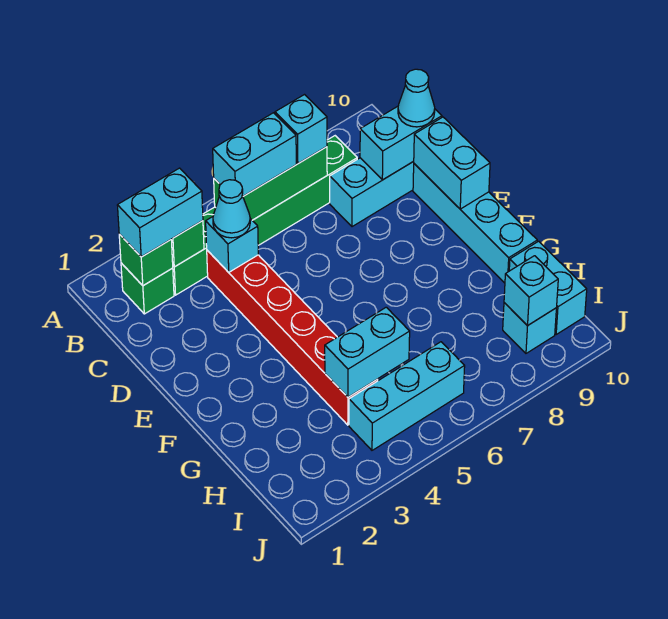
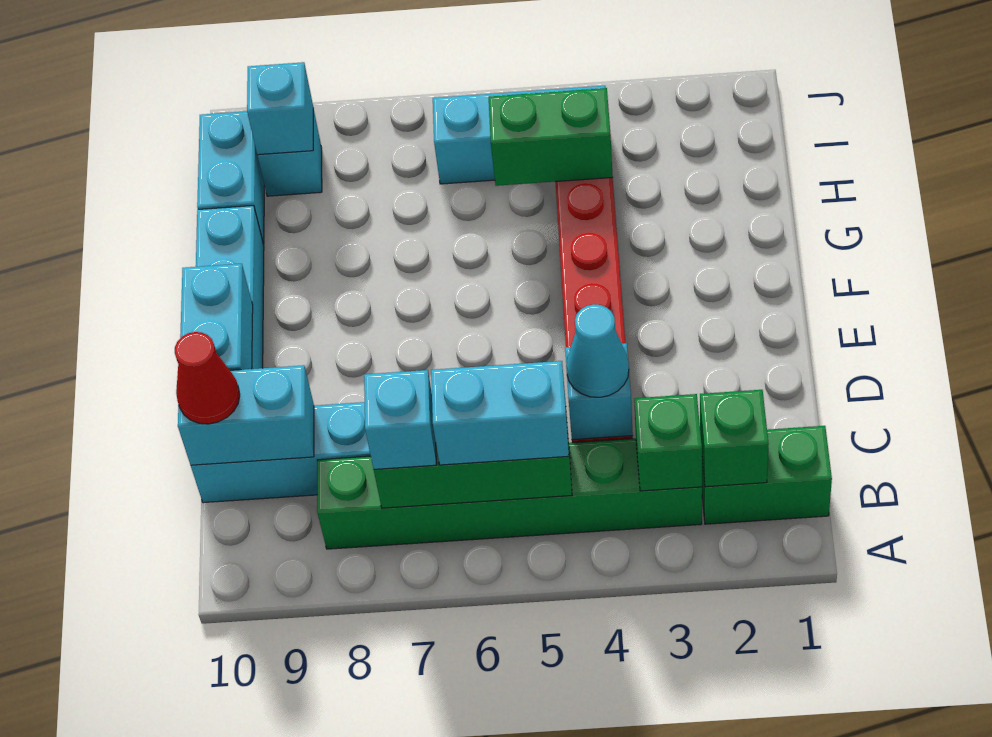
green brick B2 level 1 -> green brick B1:B2 level 1
cyan brick B2:B3 level 3 -> none
cyan cone C10 level 3 -> red cone C10 level 3
cyan brick H4:H5 level 2 -> green brick H4:H5 level 2

